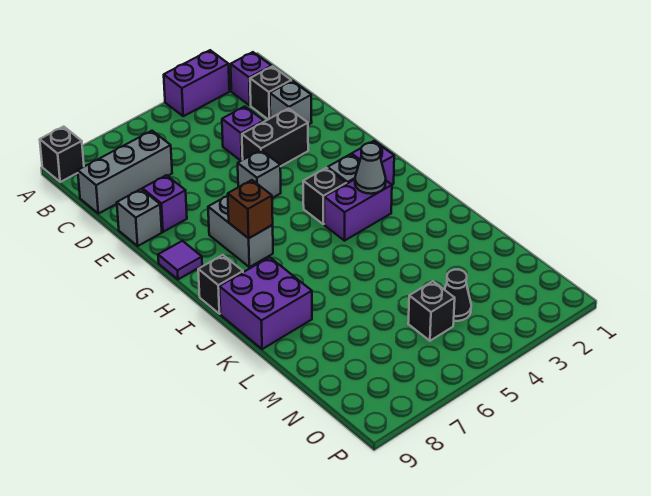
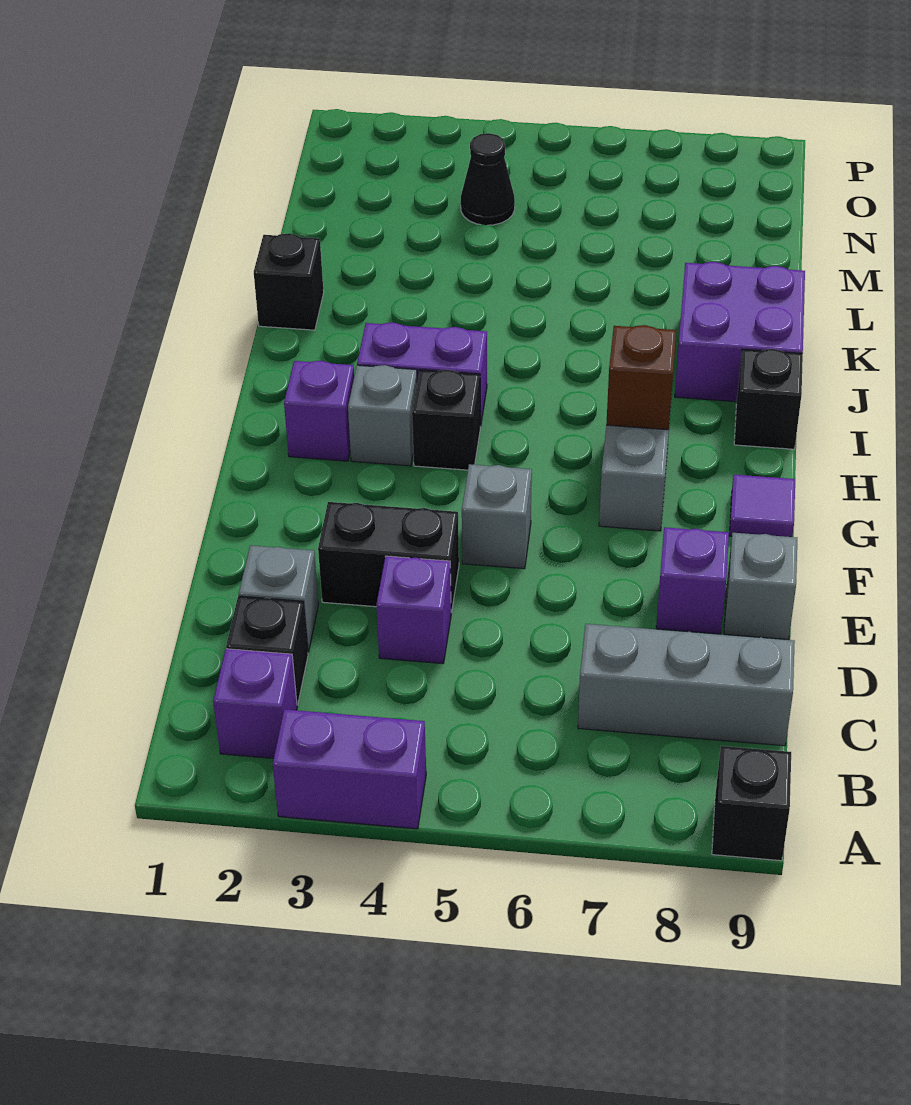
grey cone I3 level 2 -> none
black brick N5 level 1 -> black brick K1 level 1

